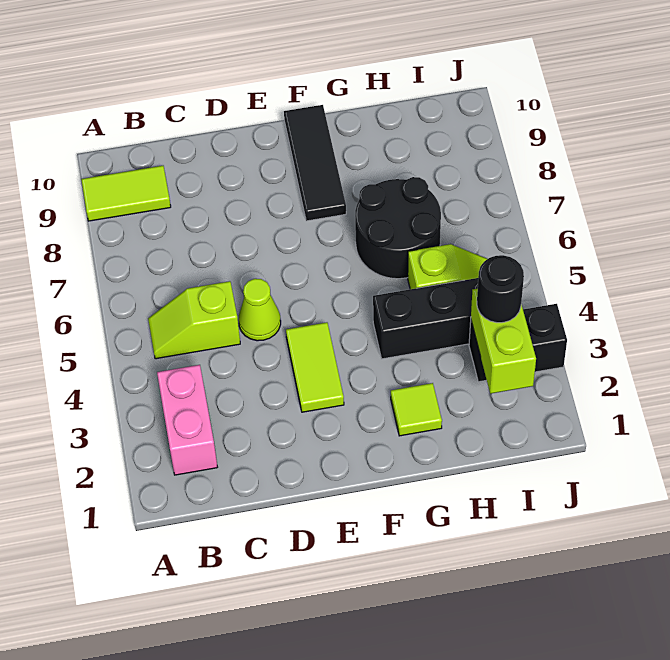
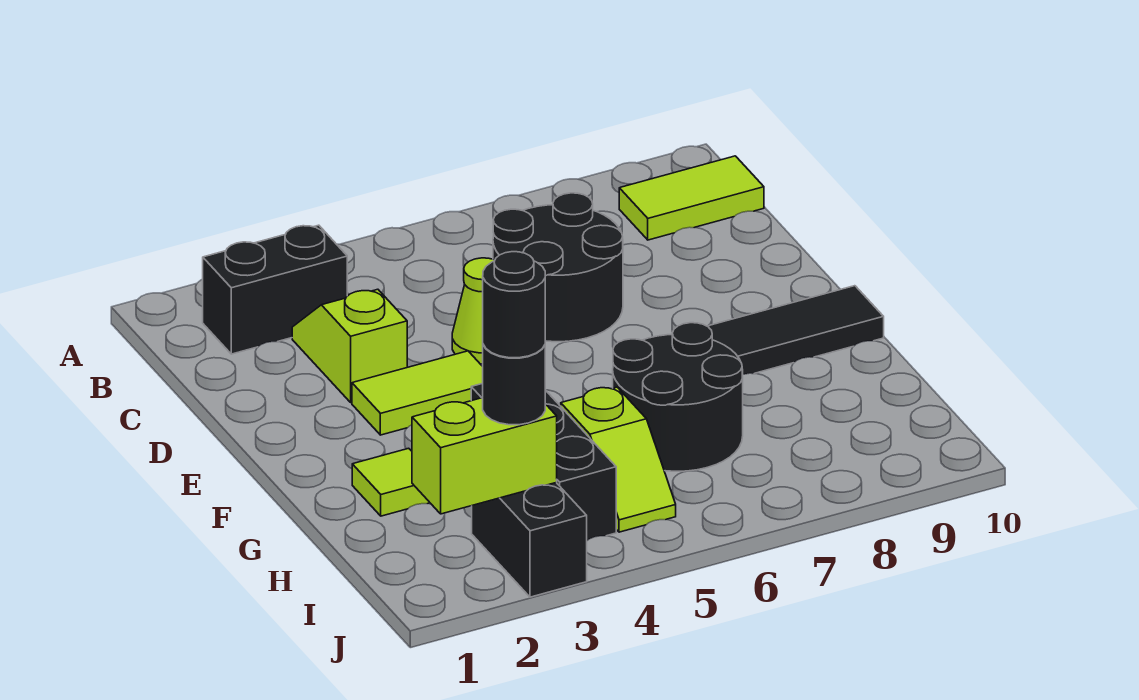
lime tile A9:B9 level 1 -> lime tile B9:B10 level 1
pink brick B2:B3 level 1 -> black brick B2:B3 level 1
lime slope B5:C5 level 1 top C -> lime slope C3:D3 level 1 top D
none -> black round brick C6:D7 level 1
none -> black round brick I3 level 4

